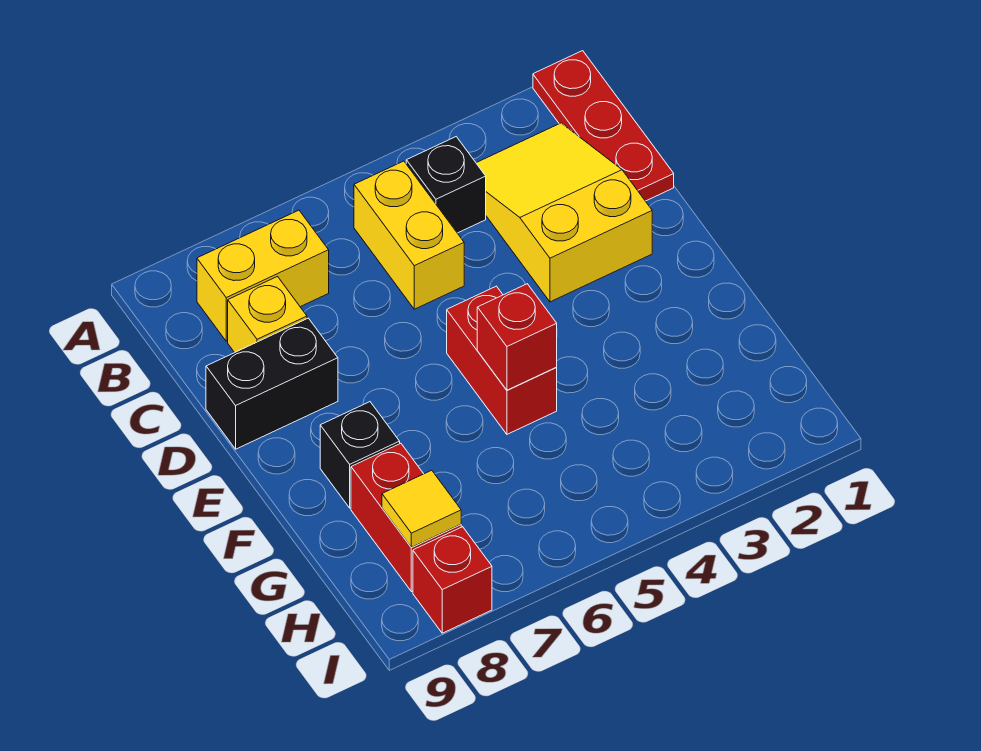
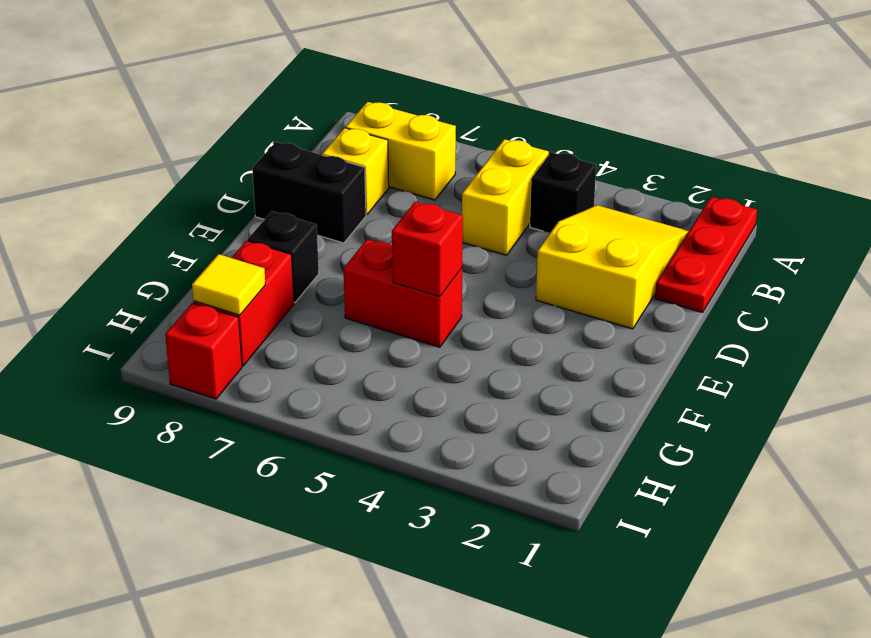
red brick E5:F5 level 1 -> red brick F5:F6 level 1

